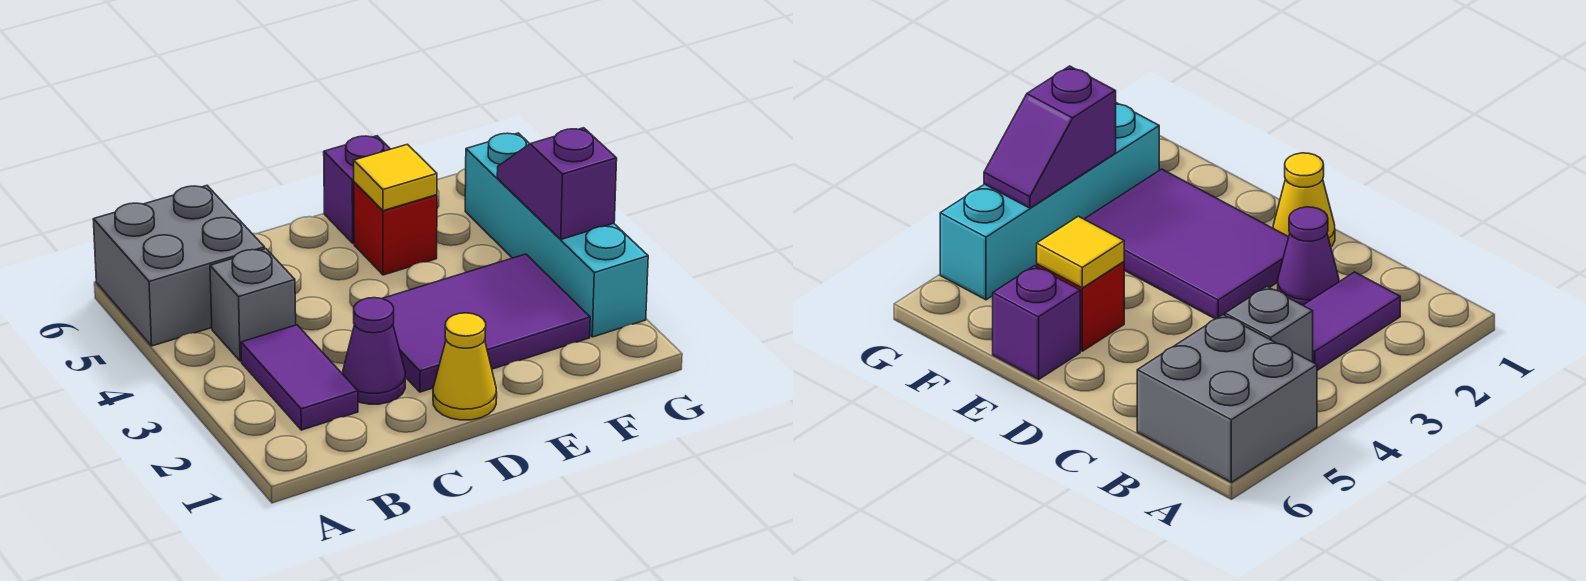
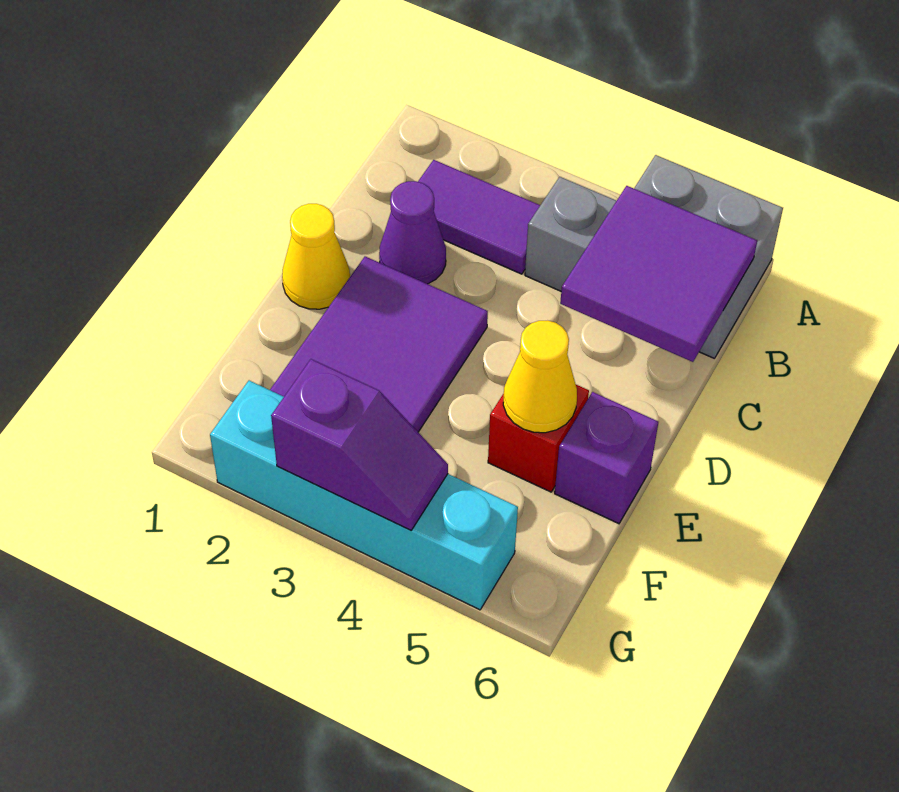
none -> purple tile B5:C6 level 2
yellow tile E5 level 2 -> yellow cone E5 level 2

